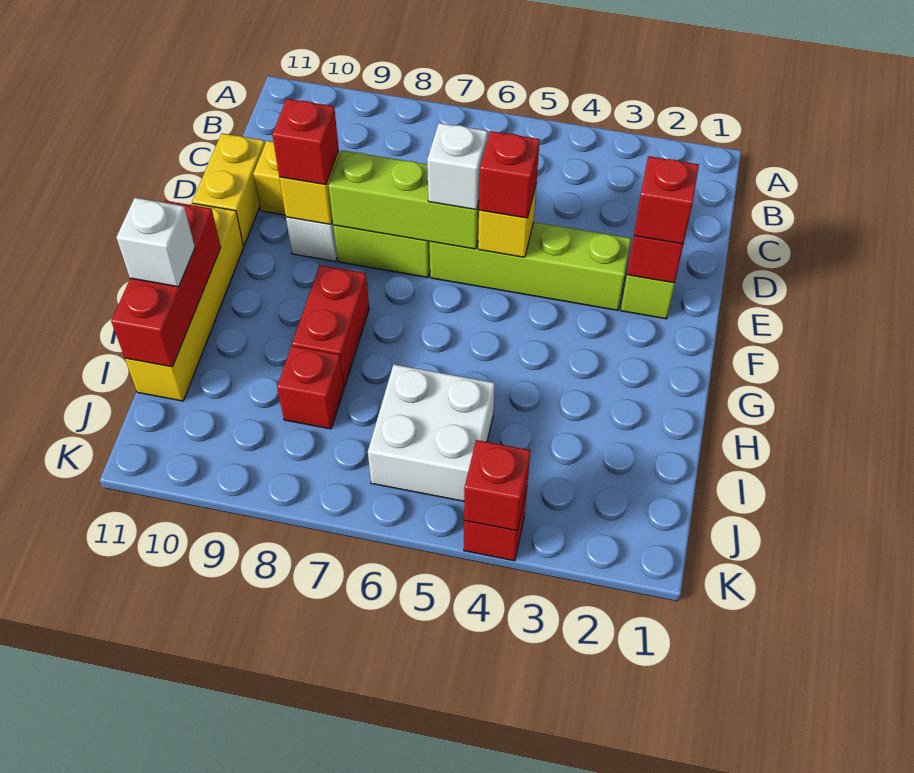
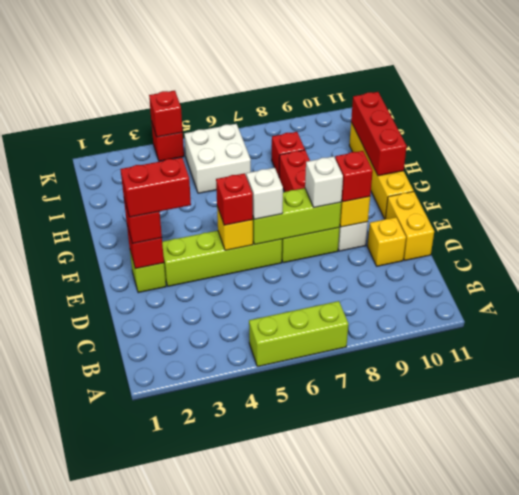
none -> lime brick A5:A7 level 1
none -> red brick E2:E3 level 4
white brick H11 level 3 -> white brick E8 level 3

